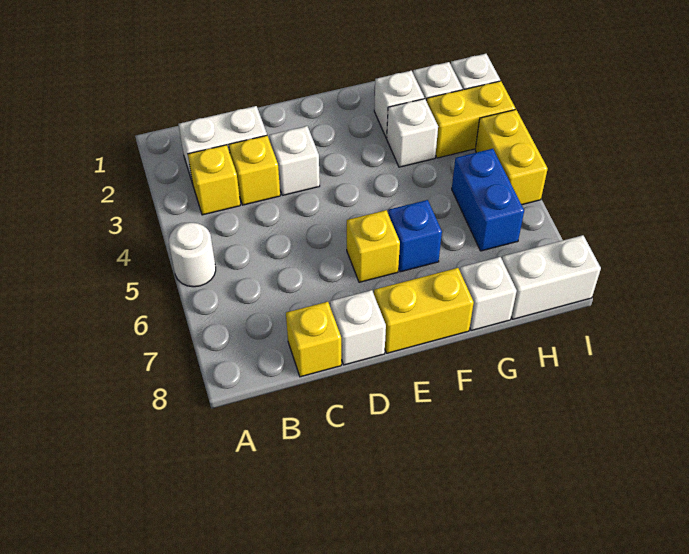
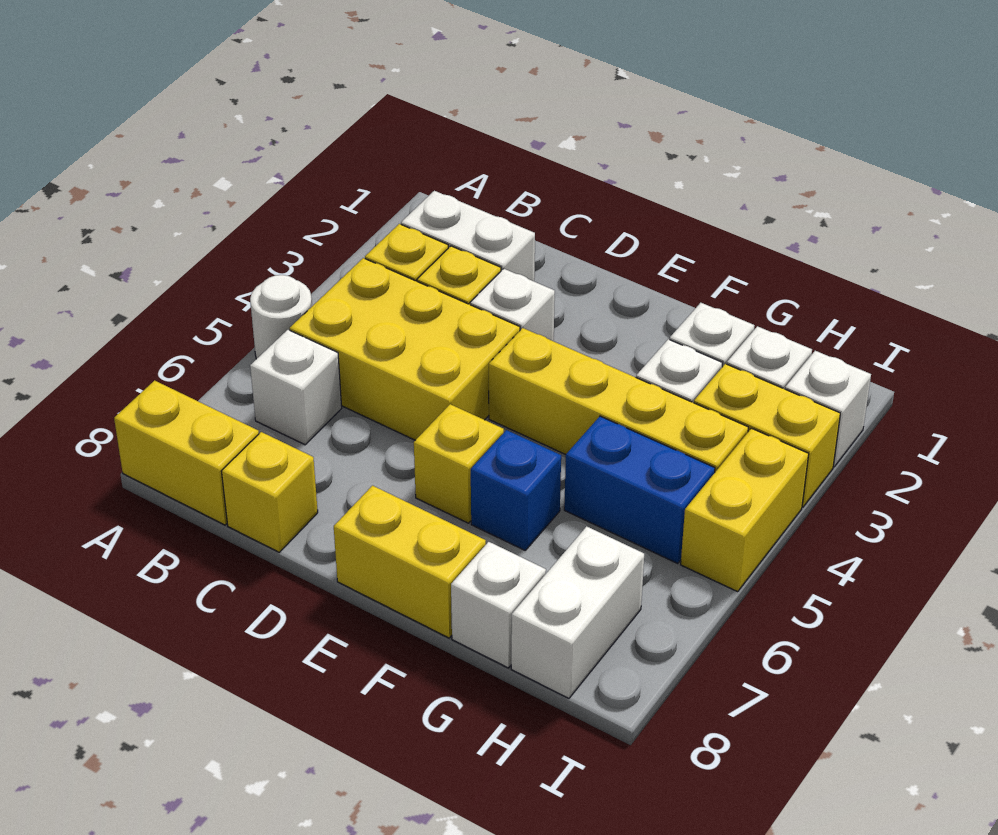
none -> yellow brick A8:B8 level 1
none -> yellow brick B4:D5 level 1
white brick D8 level 1 -> white brick B6 level 1
none -> yellow brick E4:H4 level 1
blue brick H5:H6 level 1 -> blue brick G5:H5 level 1
white brick H8:I8 level 1 -> white brick H7:H8 level 1

